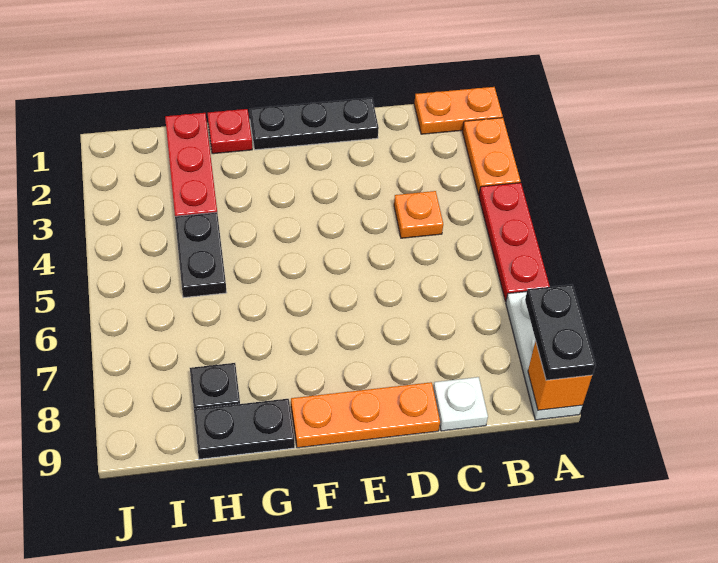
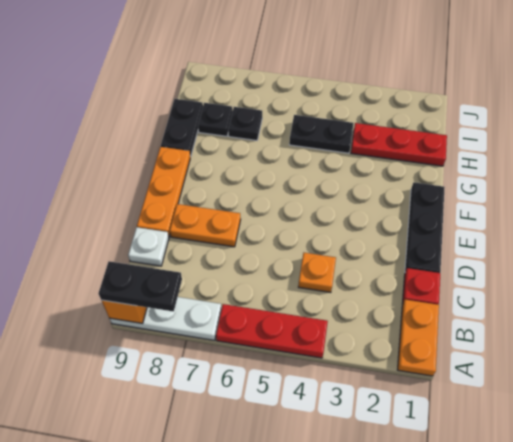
orange plate A2:A3 level 1 -> orange plate D7:D8 level 1
red plate G1 level 1 -> red plate C1 level 1
none -> black plate H7 level 1

